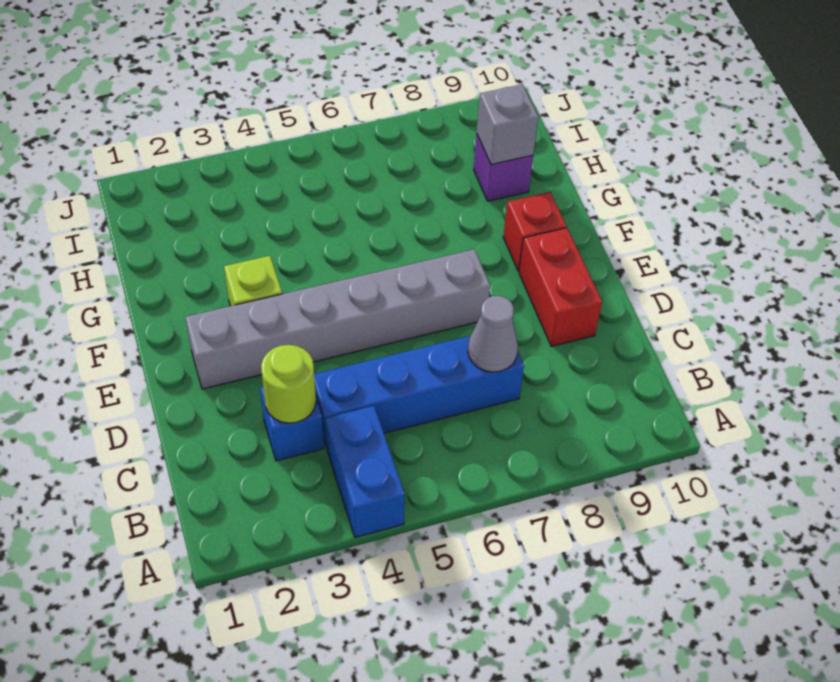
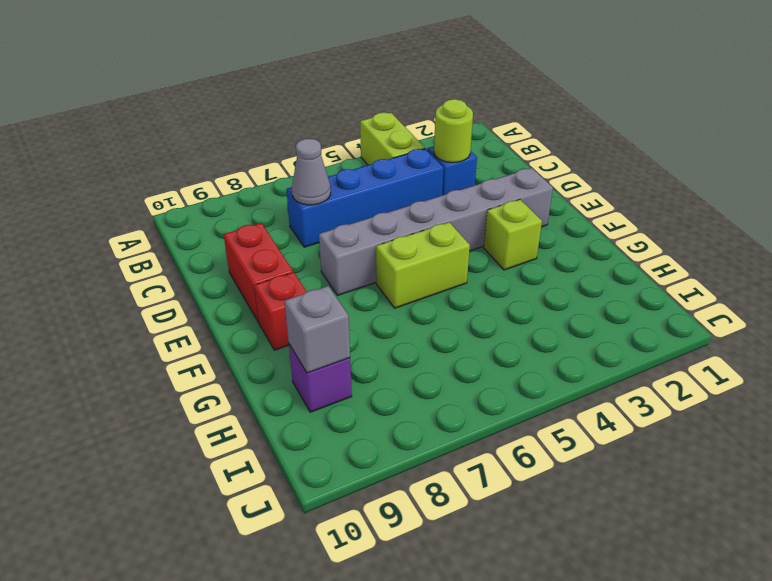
blue brick A4:B4 level 1 -> lime brick A4:B4 level 1
none -> lime brick F5:F6 level 1

